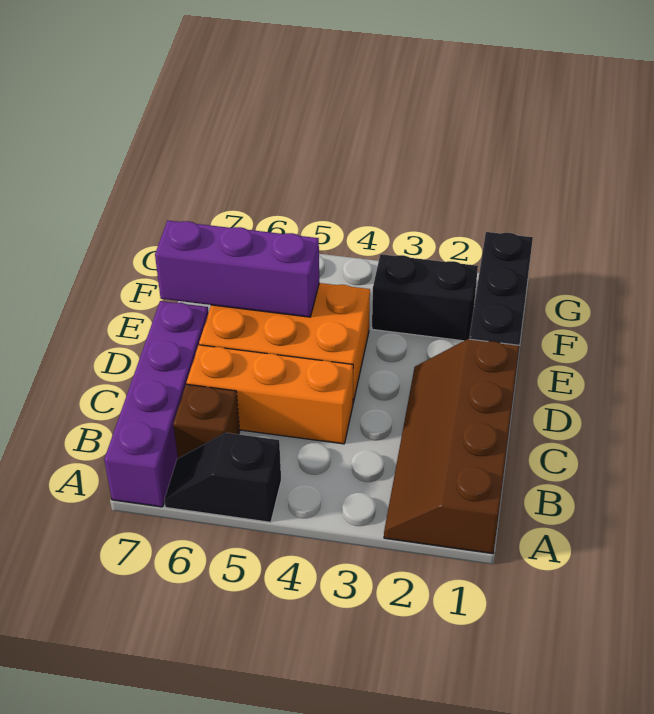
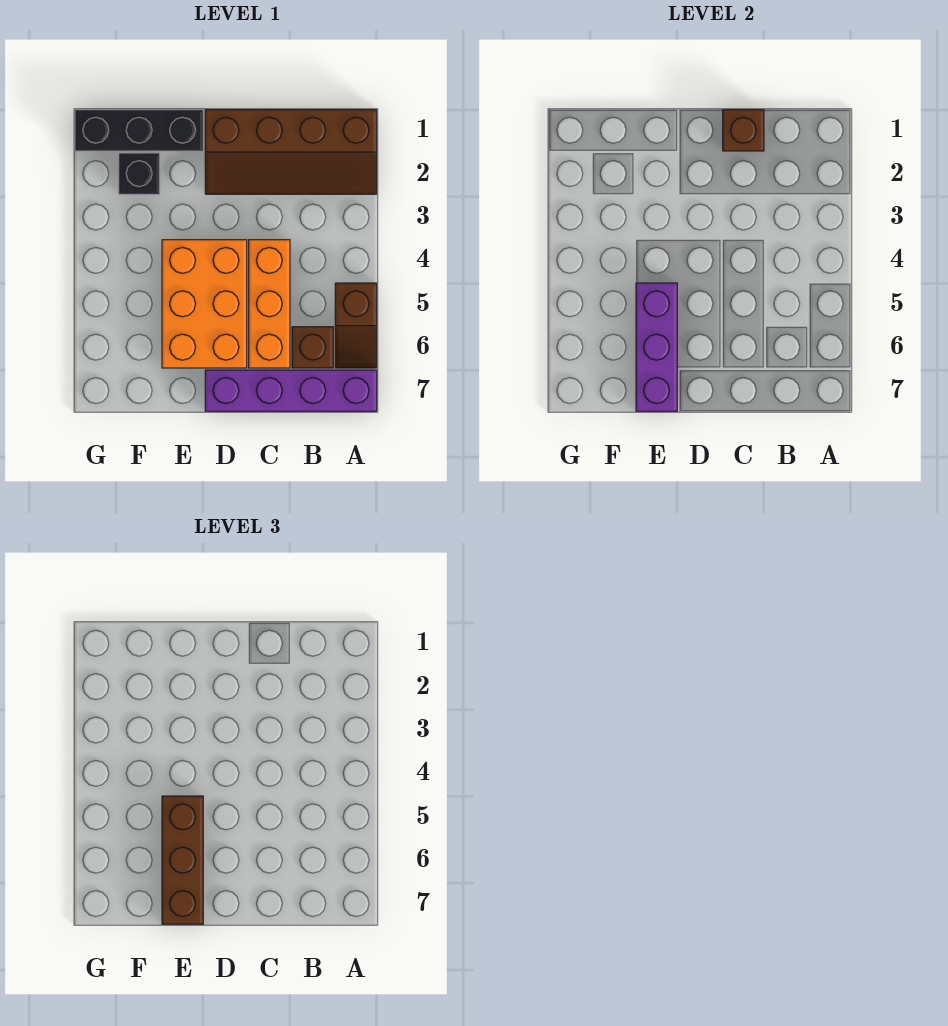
black slope A5:A6 level 1 top 5 -> brown slope A5:A6 level 1 top 5
none -> brown brick C1 level 2
none -> brown brick E5:E7 level 3
black brick F2:F3 level 1 -> black brick F2 level 1

